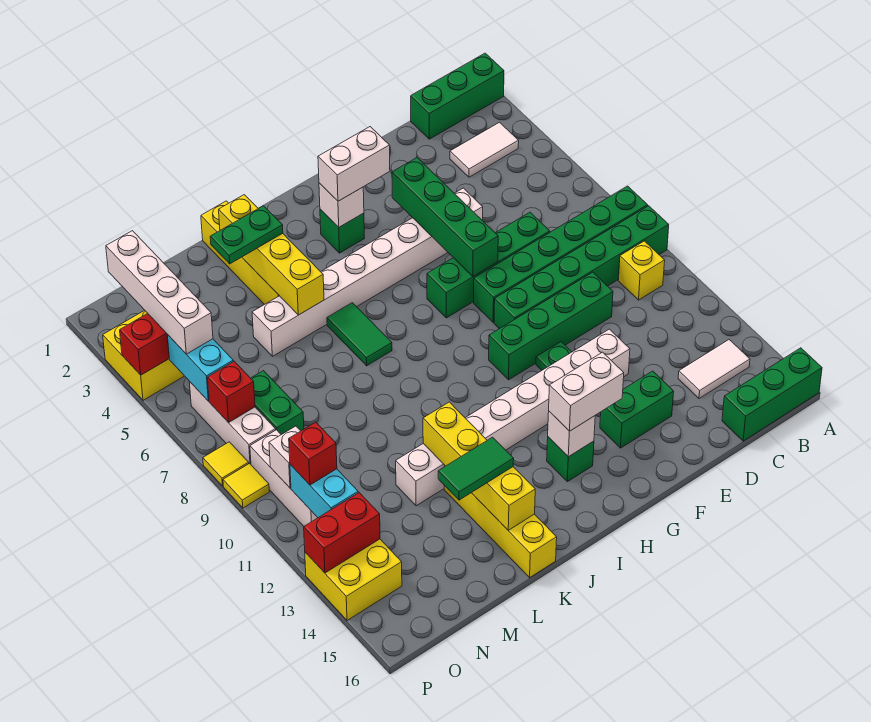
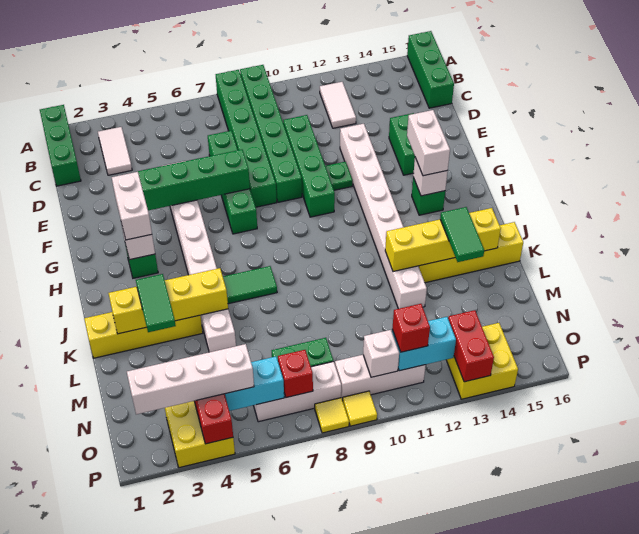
yellow brick B10 level 1 -> none
white tile B14:C14 level 1 -> white tile B12:C12 level 1
green plate K3:L3 level 3 -> green tile K3:L3 level 3

